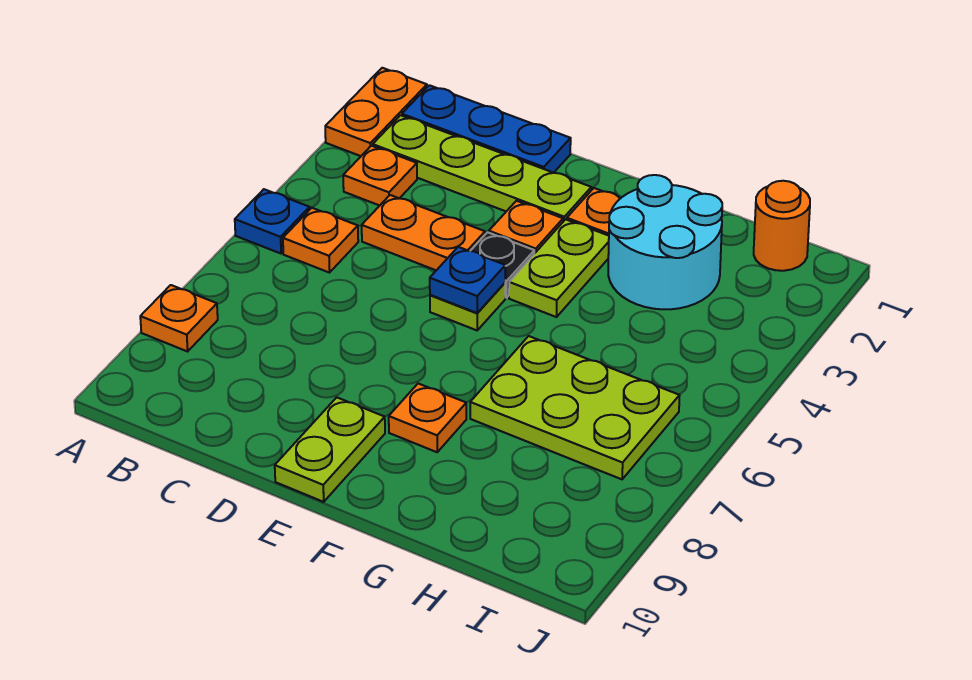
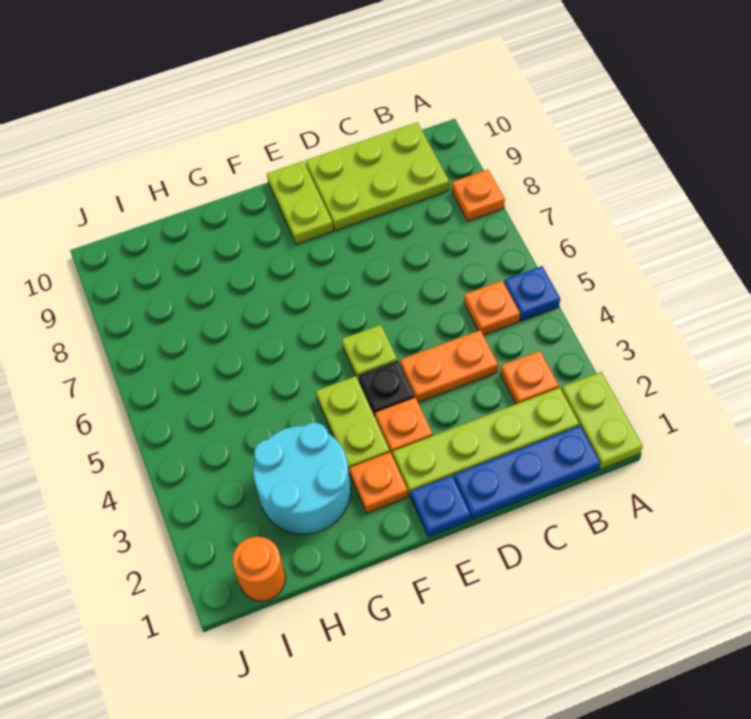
orange plate A1:A2 level 1 -> lime plate A1:A2 level 1
blue plate E5 level 2 -> blue plate E1 level 1
orange plate F8 level 1 -> none
lime plate G6:I7 level 1 -> lime plate B9:D10 level 1

